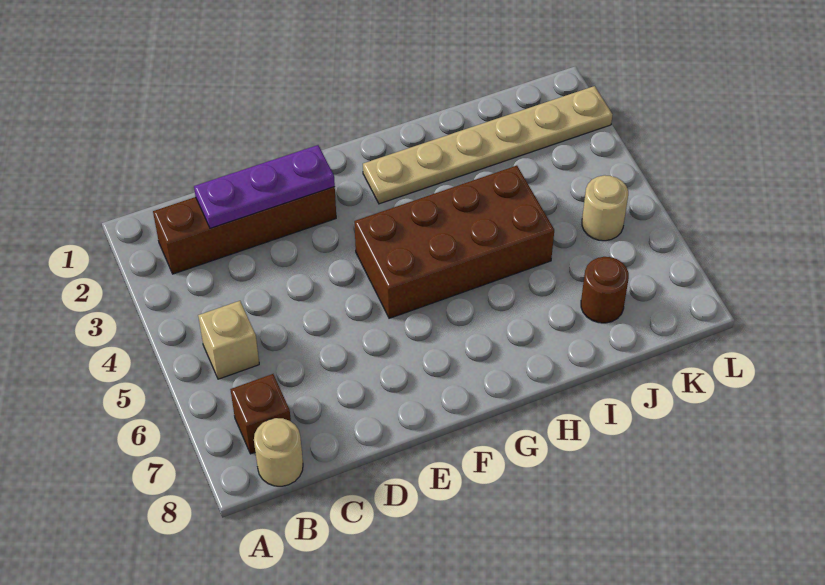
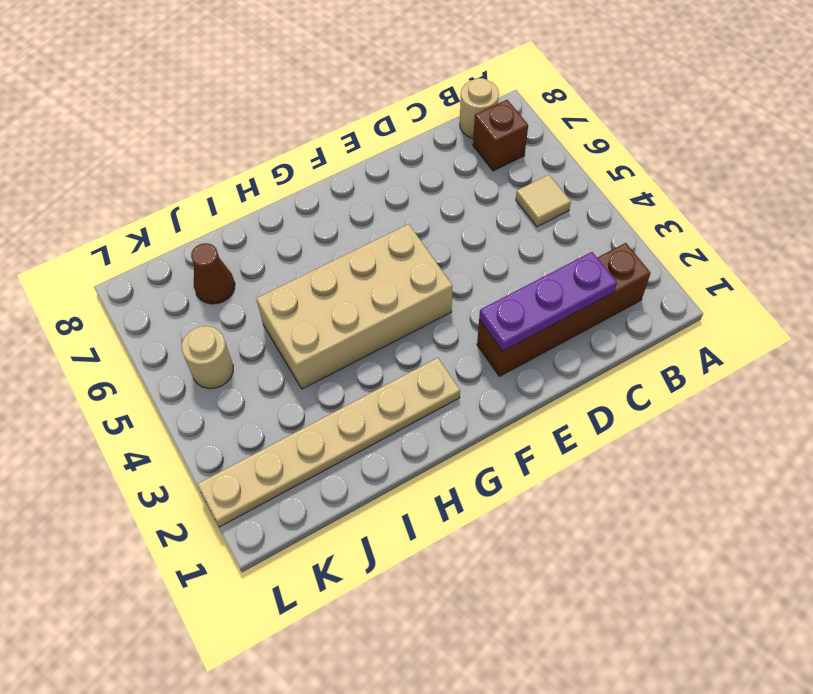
tan brick B5 level 1 -> tan tile B5 level 1
brown brick F4:I5 level 1 -> tan brick F4:I5 level 1
brown round brick J7 level 1 -> brown cone J7 level 1

